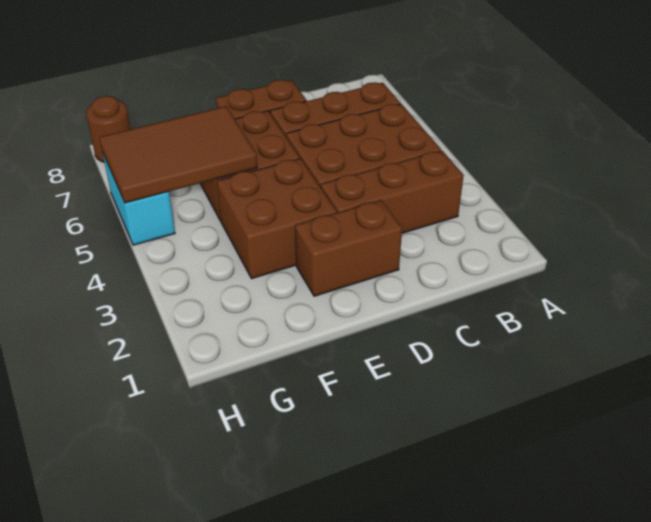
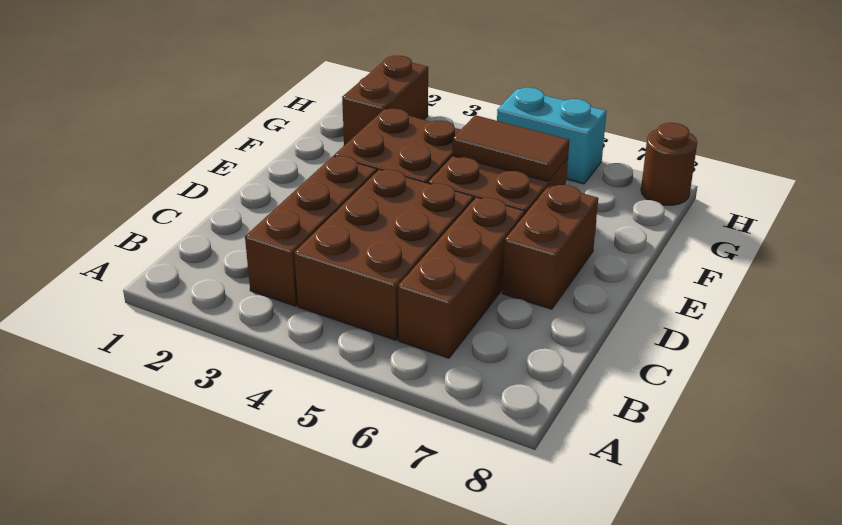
brown brick D2:E2 level 1 -> brown brick G2:H2 level 1
brown tile F5:H6 level 2 -> brown tile F5:F6 level 2

